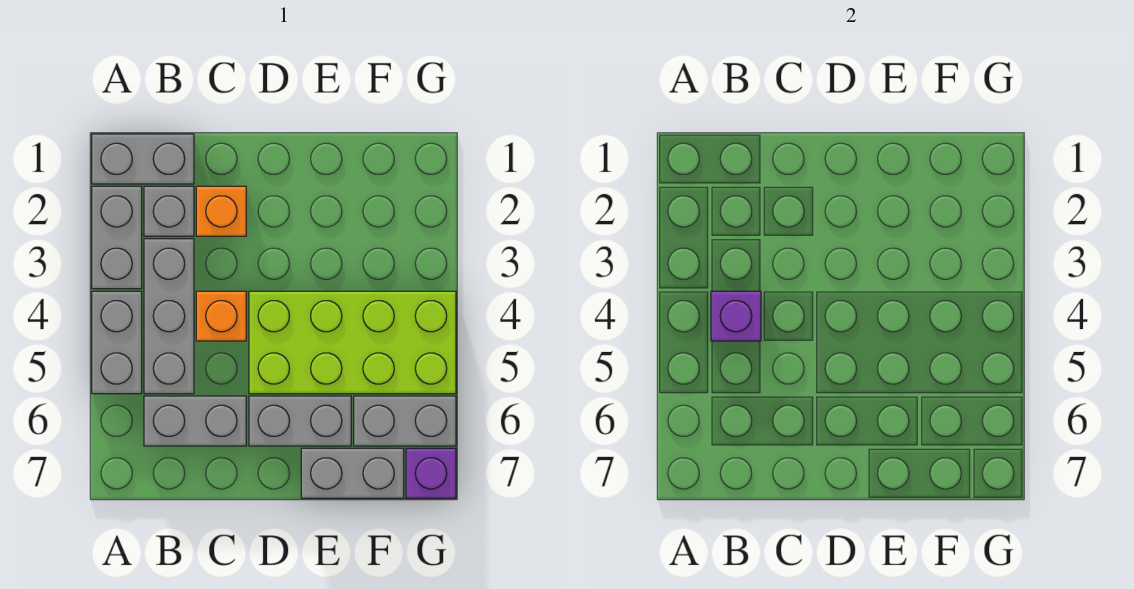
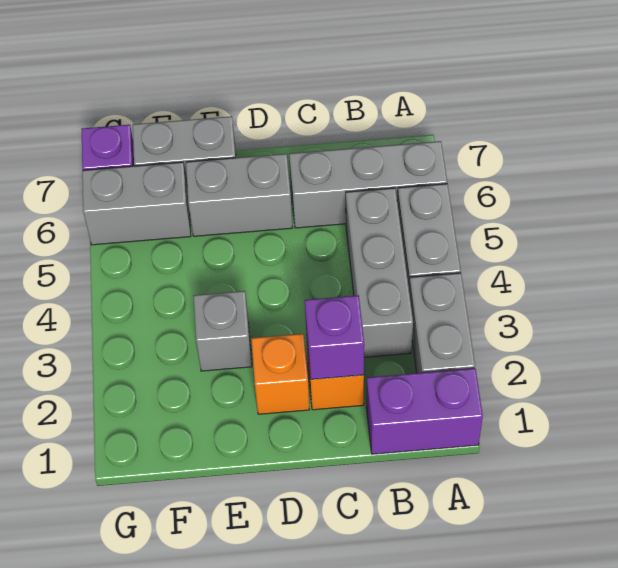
grey brick A1:B1 level 1 -> purple brick A1:B1 level 1
grey brick B2 level 1 -> grey brick E3 level 1
purple brick B4 level 2 -> purple brick C2 level 2
grey brick B6:C6 level 1 -> grey brick A6:C6 level 1
orange brick C4 level 1 -> orange brick D2 level 1
lime brick D4:G5 level 1 -> none

